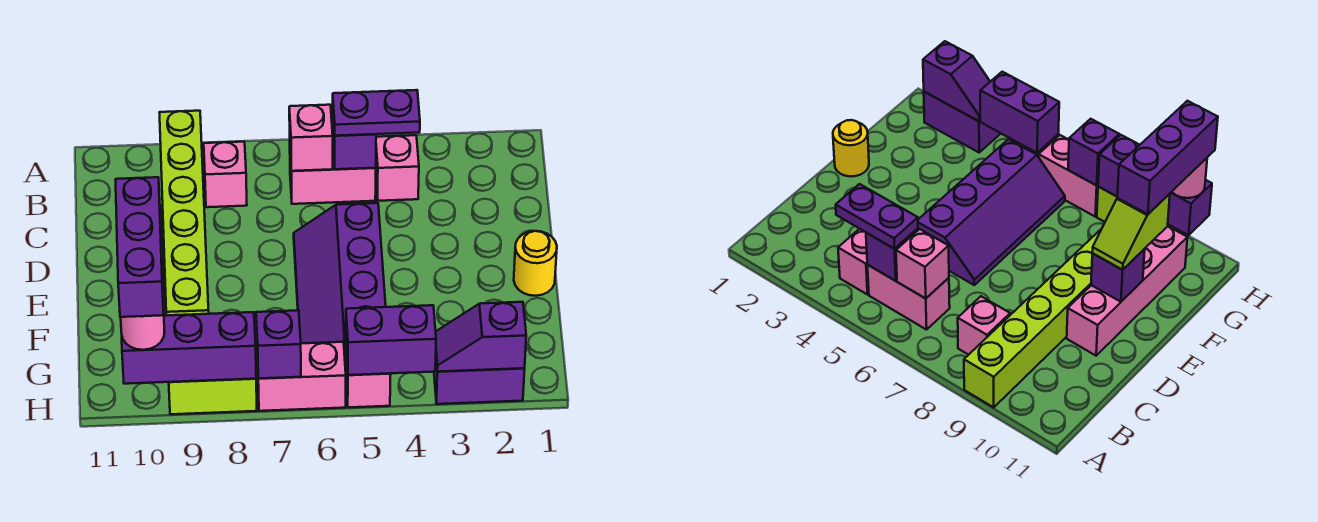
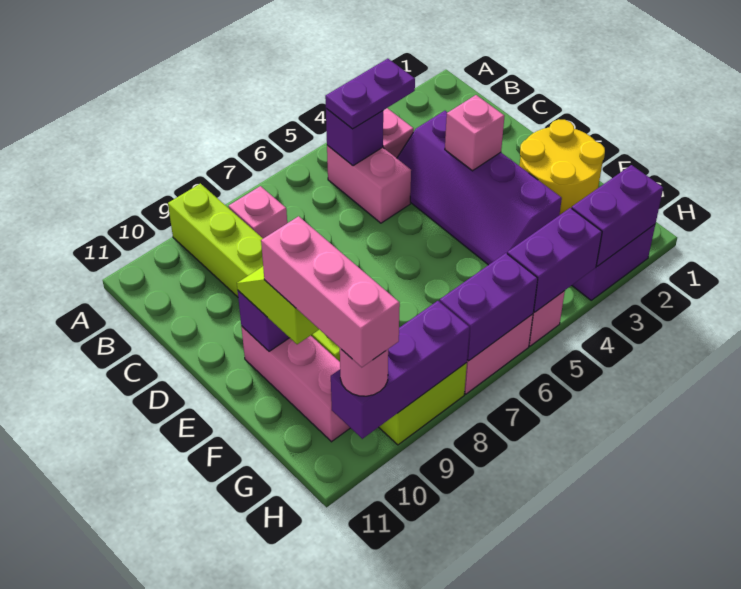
pink brick B5:B6 level 1 -> pink brick B5:C5 level 1
pink brick B6 level 2 -> pink brick D3 level 2
purple slope D5:G6 level 1 top 5 -> purple slope C3:F4 level 1 top 3
pink brick D10:G10 level 1 -> pink brick E10:G10 level 1
yellow round brick E1 level 1 -> yellow round brick E1:F2 level 1
purple brick F10:H10 level 4 -> pink brick F10:H10 level 4
purple slope H2:H3 level 2 top 2 -> purple brick H2:H3 level 2
purple brick H7 level 2 -> purple brick H6:H7 level 2

